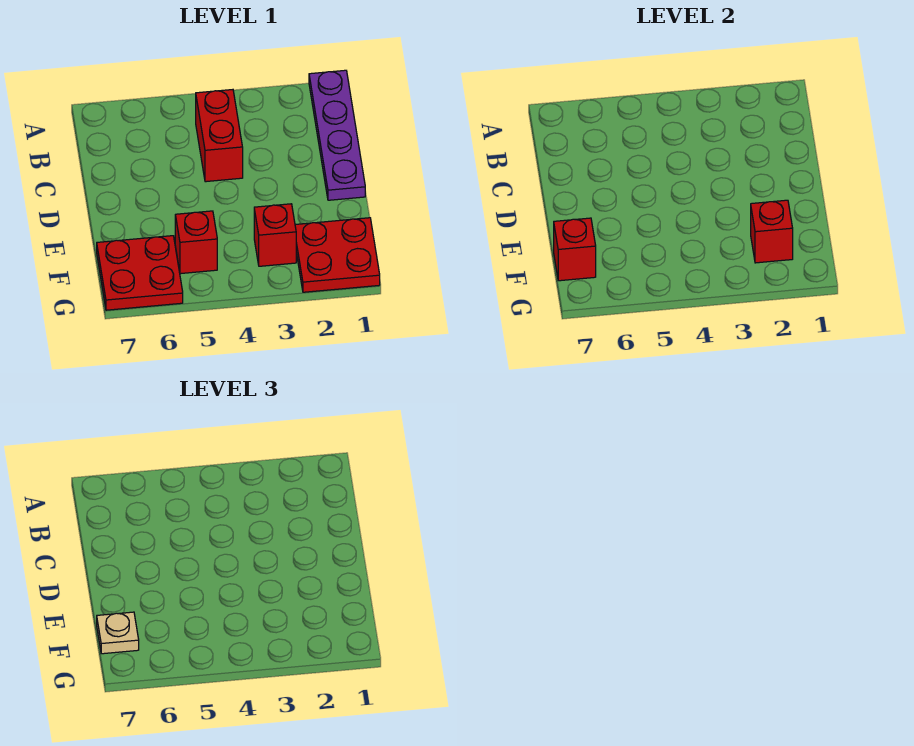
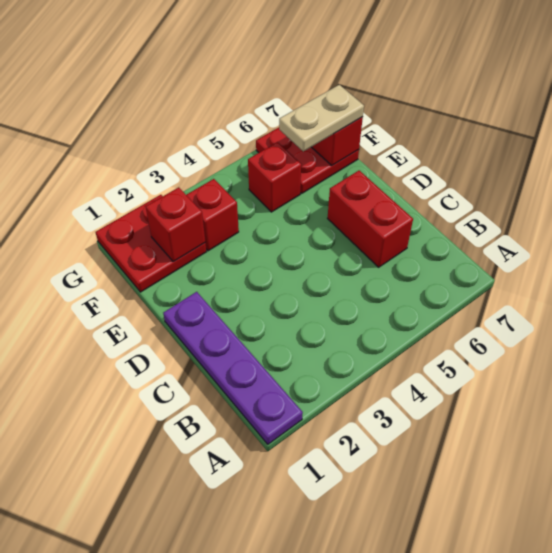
red brick B4:C4 level 1 -> red brick C6:D6 level 1
tan plate F7 level 3 -> tan plate F6:F7 level 3

